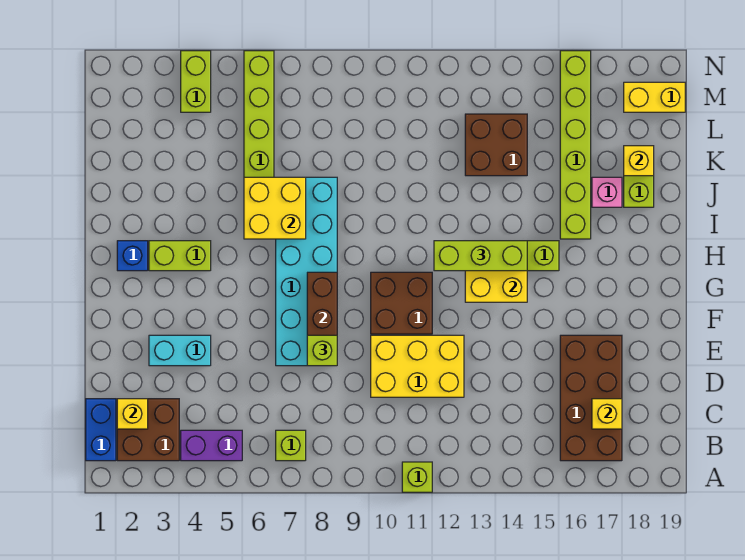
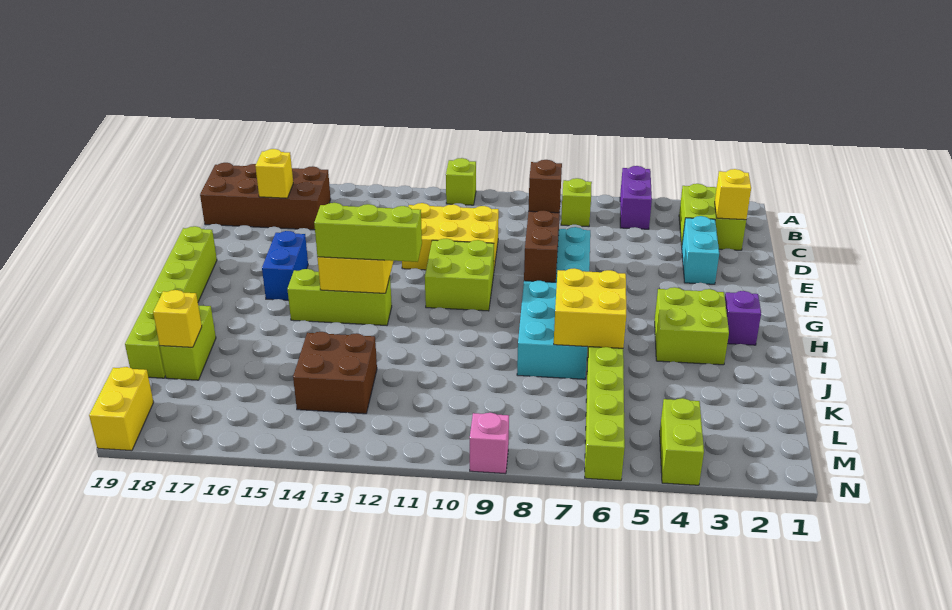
blue brick B1:C1 level 1 -> blue brick F16:G16 level 1
brown brick B2:C3 level 1 -> lime brick B2:C3 level 1
purple brick B4:B5 level 1 -> purple brick A5:B5 level 1
brown brick B16:E17 level 1 -> brown brick B16:C19 level 1
cyan brick E3:E4 level 1 -> cyan brick D3:E3 level 1
lime brick E8 level 3 -> brown brick E8 level 3
brown brick F10:G11 level 1 -> lime brick F10:G11 level 1
blue brick H2 level 1 -> purple brick H2 level 1
lime brick H3:H4 level 1 -> lime brick H3:I4 level 1
lime brick I16:N16 level 1 -> lime brick F19:K19 level 1
pink brick J17 level 1 -> pink brick N9 level 1
yellow brick M18:M19 level 1 -> yellow brick M19:N19 level 1

